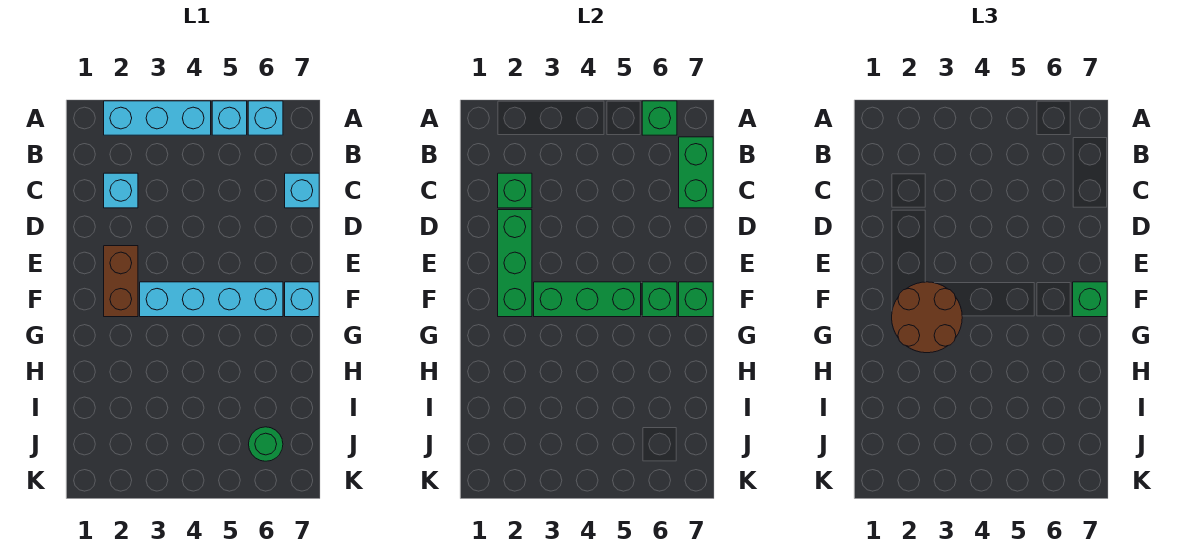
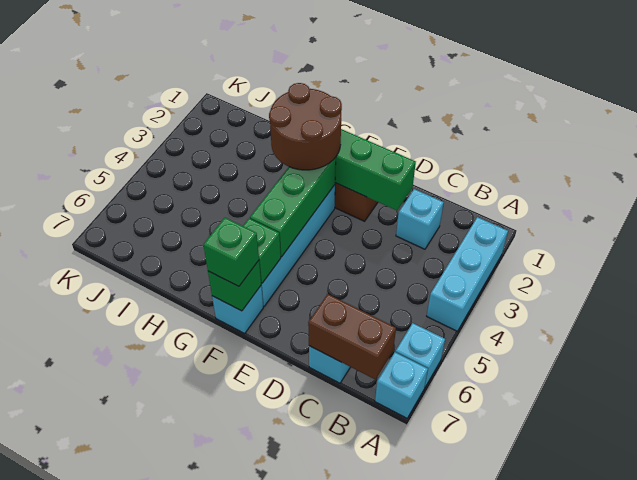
cyan brick A5 level 1 -> cyan brick A7 level 1
green brick A6 level 2 -> none
green brick B7:C7 level 2 -> brown brick B7:C7 level 2
green brick C2 level 2 -> none
green round brick J6 level 1 -> none

